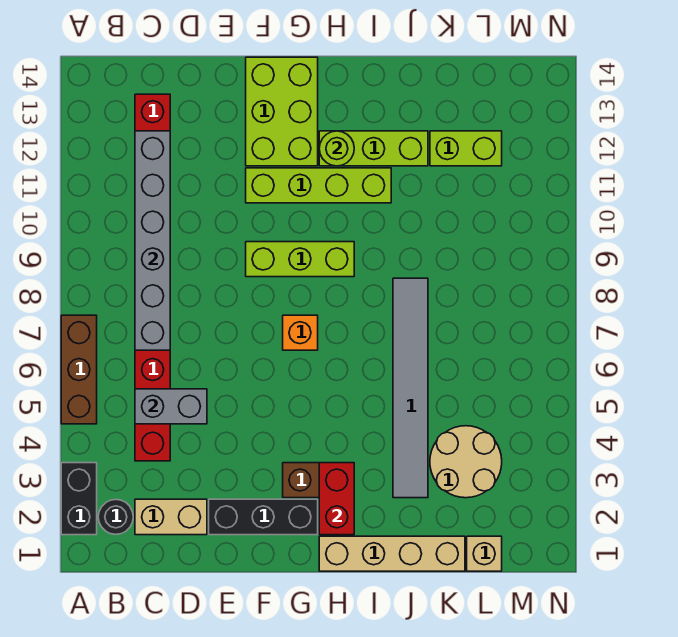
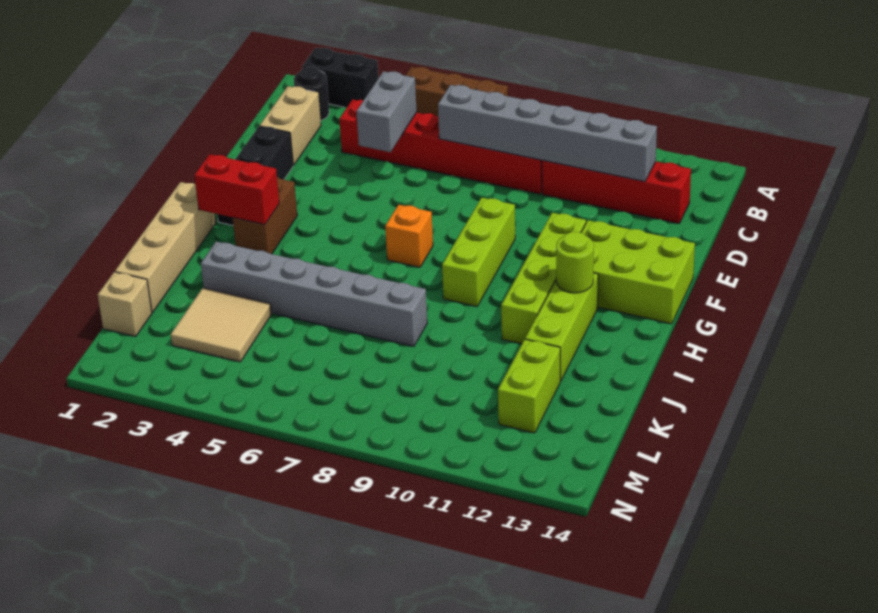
grey tile J3:J8 level 1 -> grey brick J3:J8 level 1
tan round brick K3:L4 level 1 -> tan tile K3:L4 level 1

